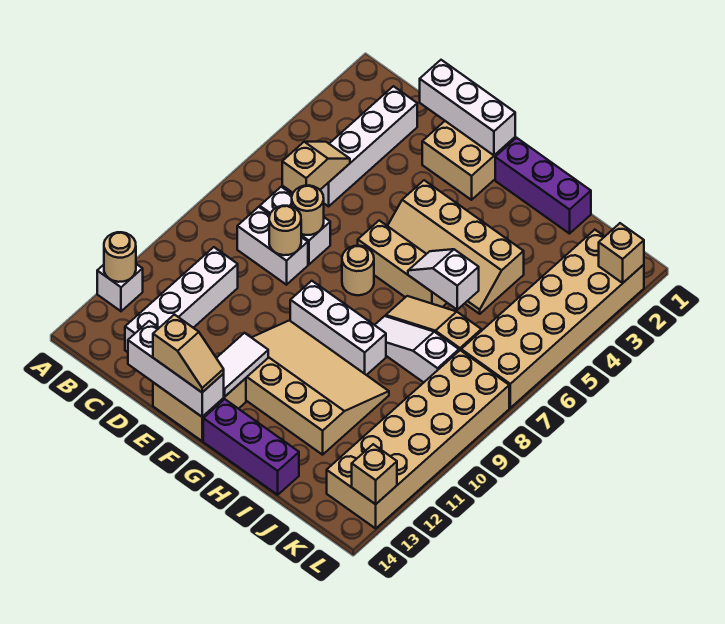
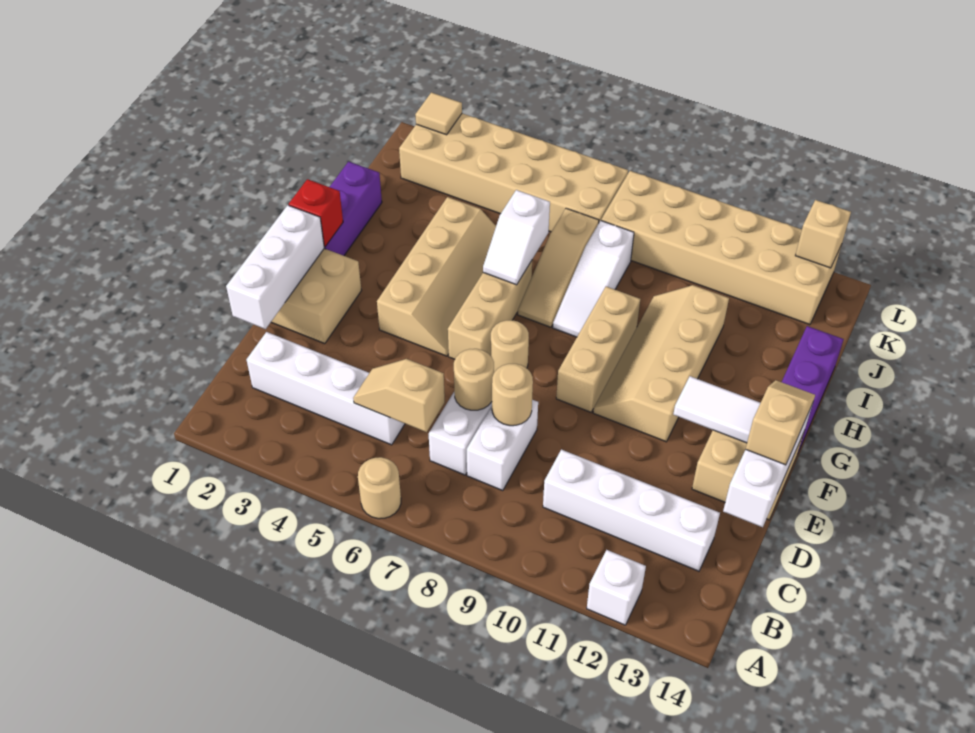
tan round brick A12 level 2 -> tan round brick A6 level 1
white brick F9:H9 level 1 -> tan brick F9:H9 level 1
tan slope F10:I12 level 1 top 12 -> tan slope F10:I11 level 1 top 11
none -> red brick G1 level 2
tan brick L2 level 2 -> tan tile L2 level 2

